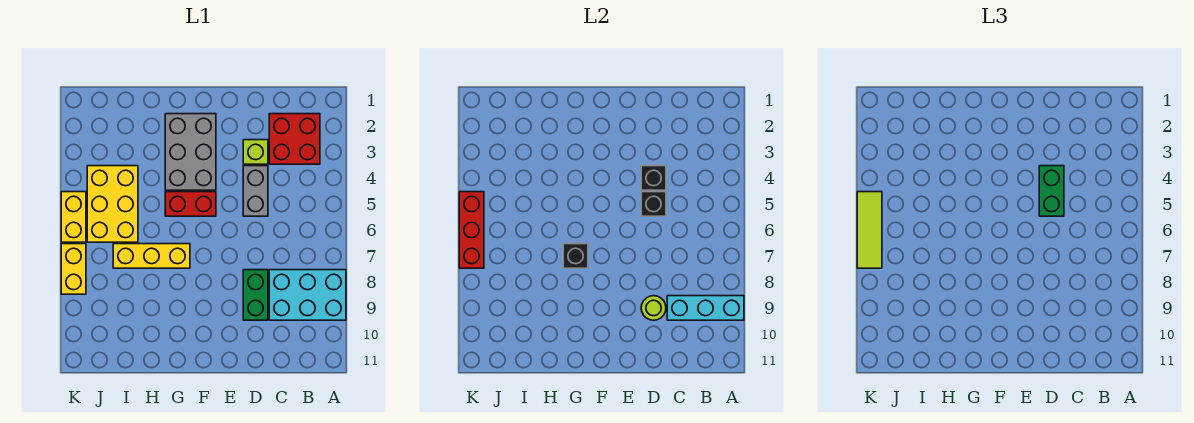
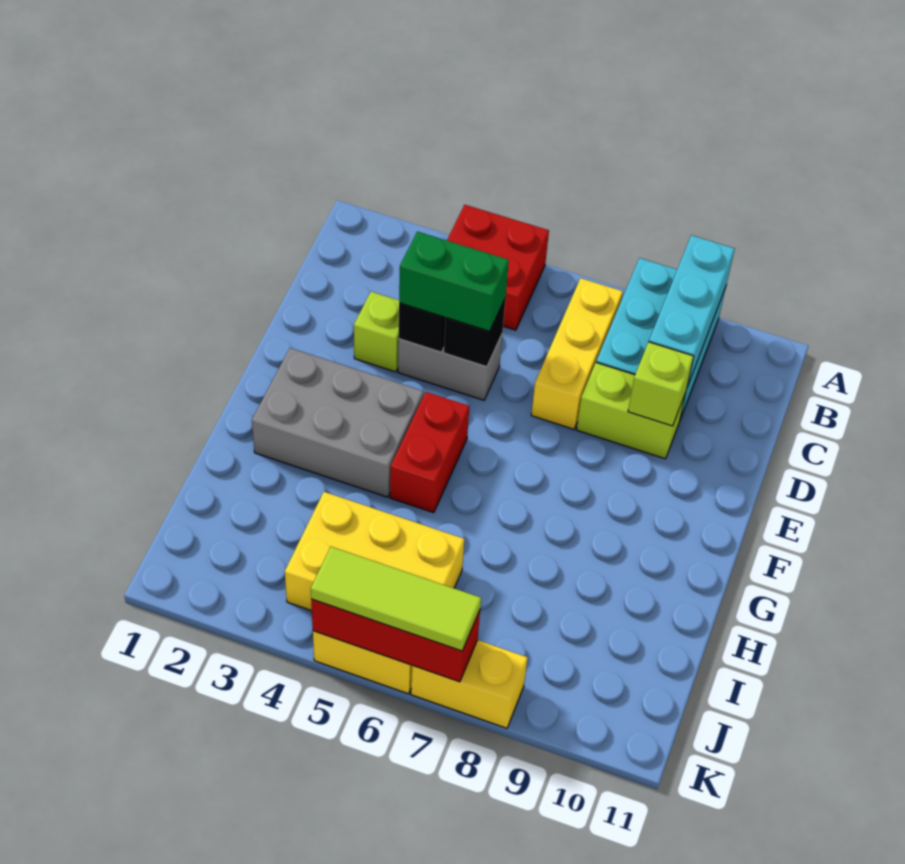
red brick B2:C3 level 1 -> red brick A4:B5 level 1
green brick D8:D9 level 1 -> lime brick D8:D9 level 1
lime round brick D9 level 2 -> lime brick D9 level 2
yellow brick G7:I7 level 1 -> yellow brick B7:D7 level 1
black brick G7 level 2 -> none

